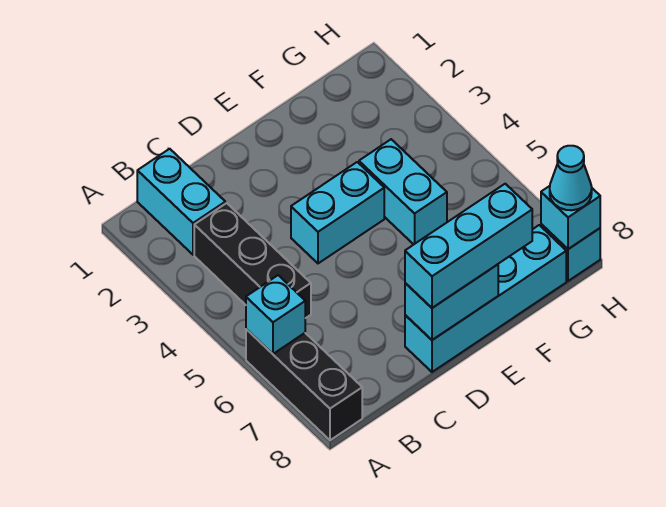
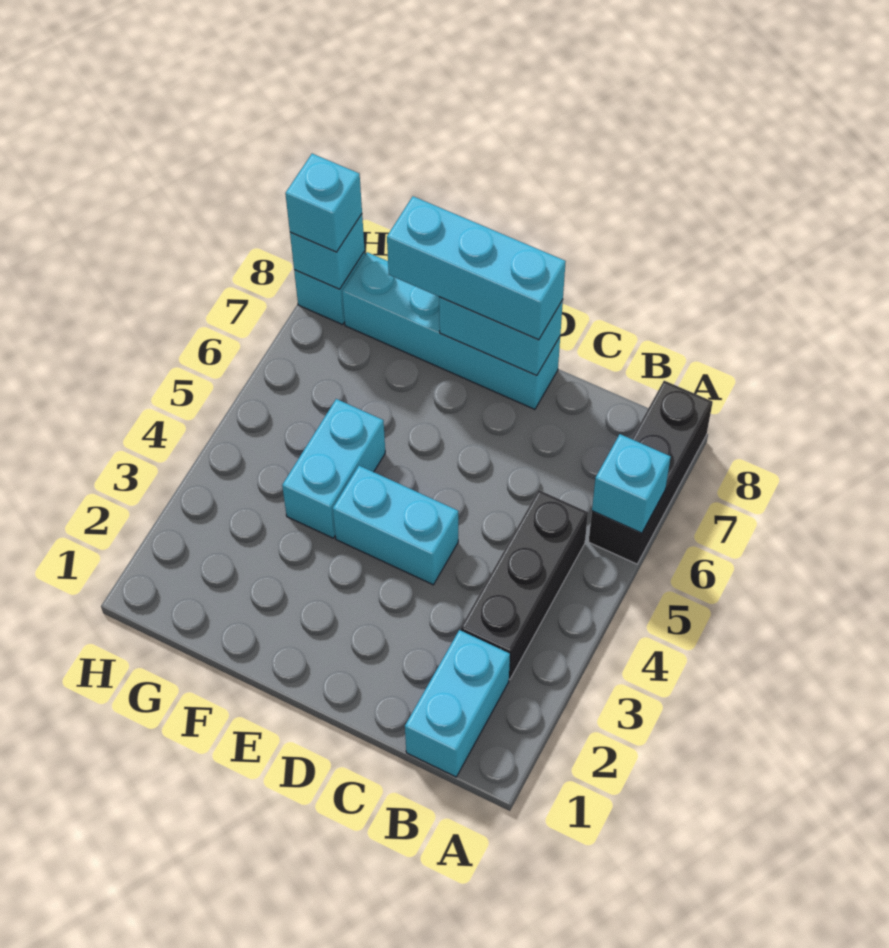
cyan cone H8 level 3 -> cyan brick H8 level 3

